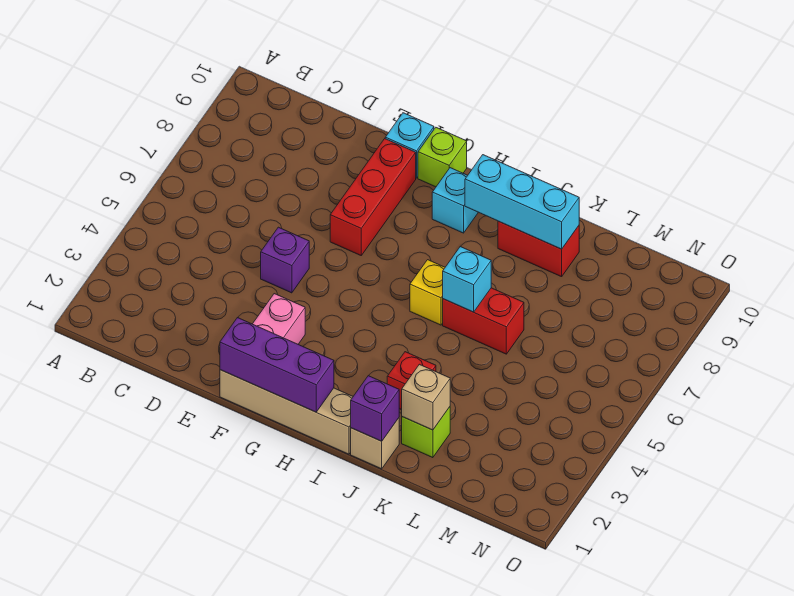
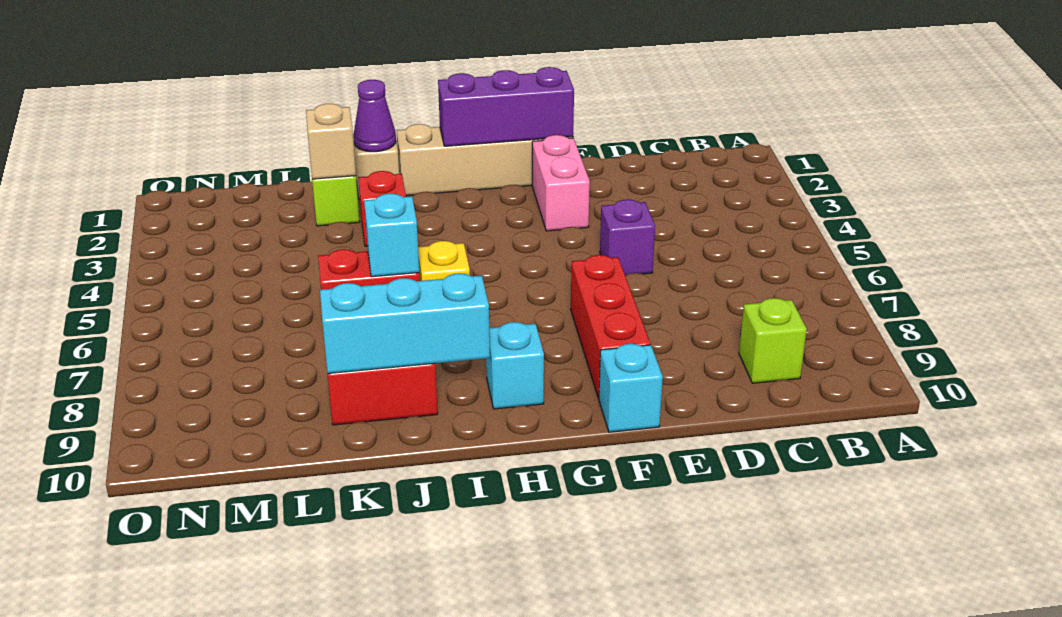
lime brick G10 level 1 -> lime brick C9 level 1
purple brick J1 level 2 -> purple cone J1 level 2

